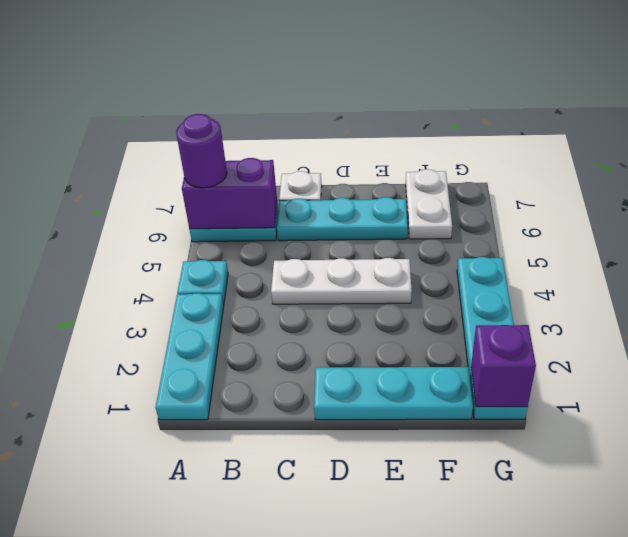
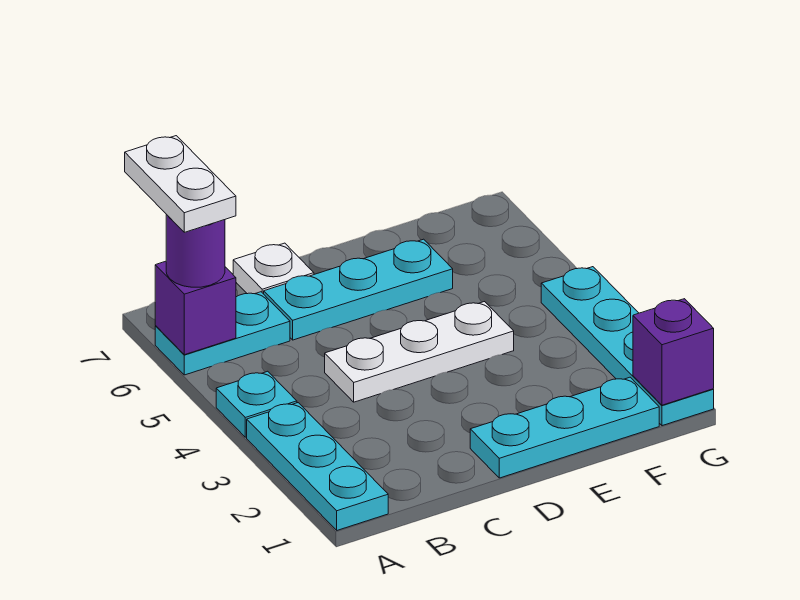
purple brick A6:B6 level 2 -> purple brick A6 level 2
white plate F6:F7 level 1 -> white plate A6:A7 level 4

